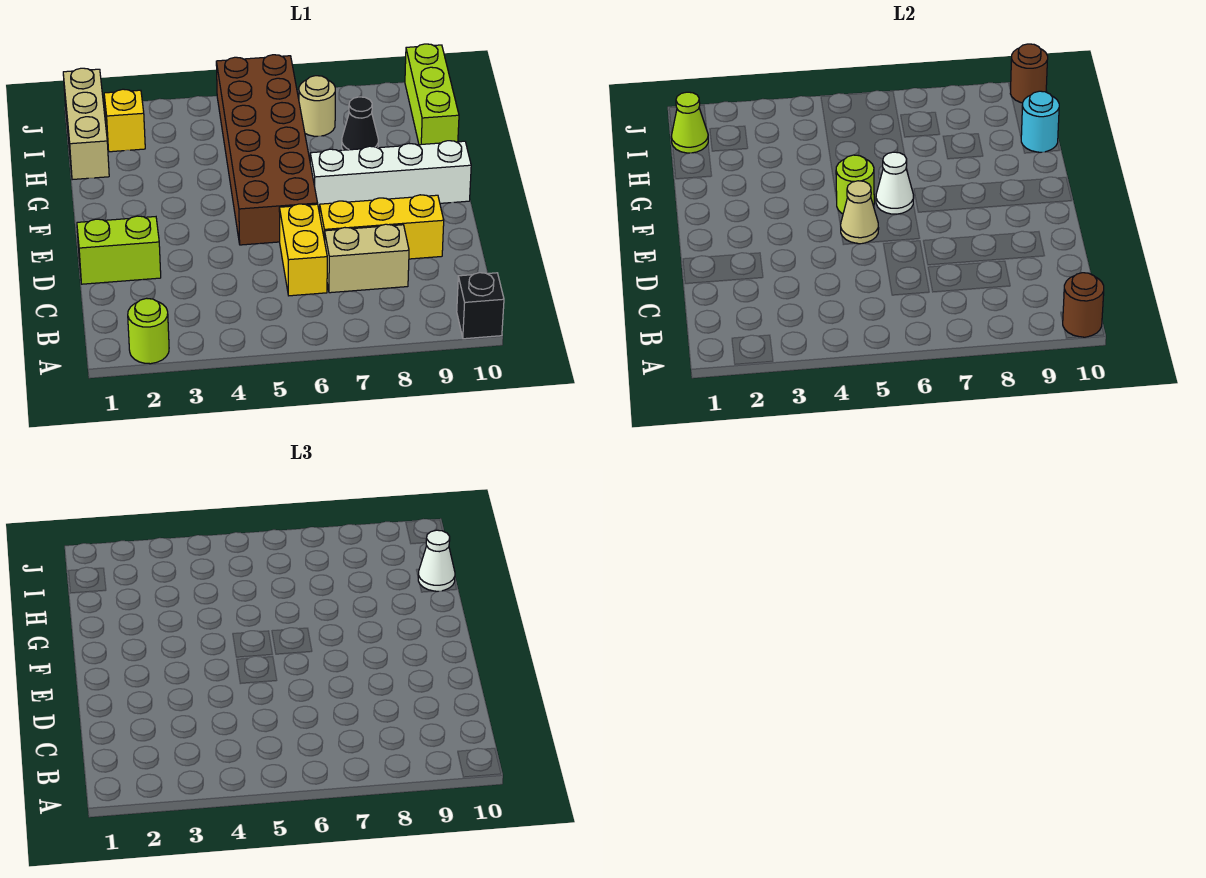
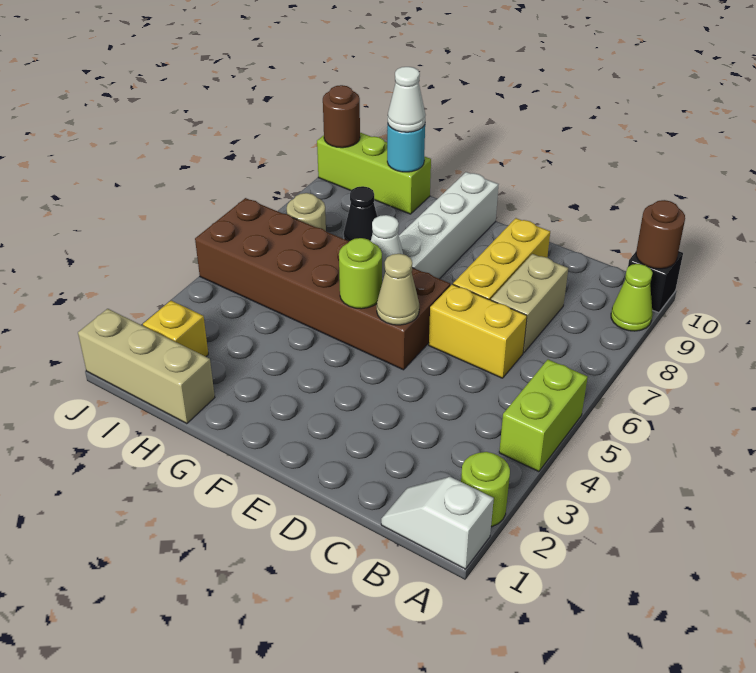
none -> white slope A1:B1 level 1 top A
lime brick D1:D2 level 1 -> lime brick A4:A5 level 1
lime cone I1 level 2 -> lime cone A9 level 1

